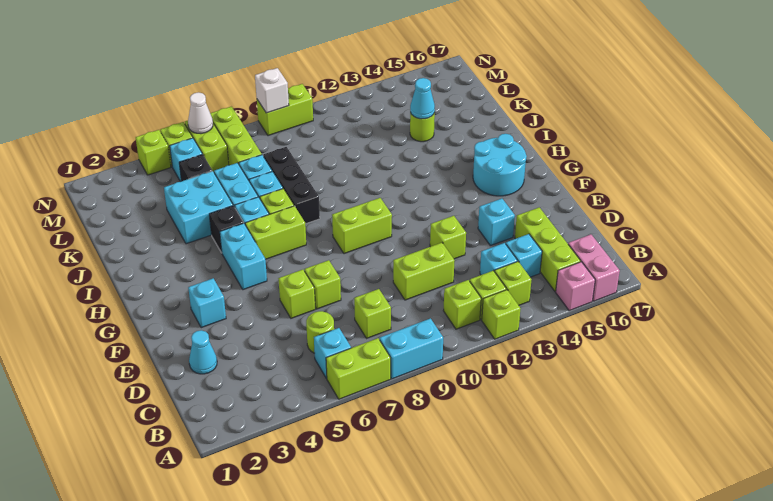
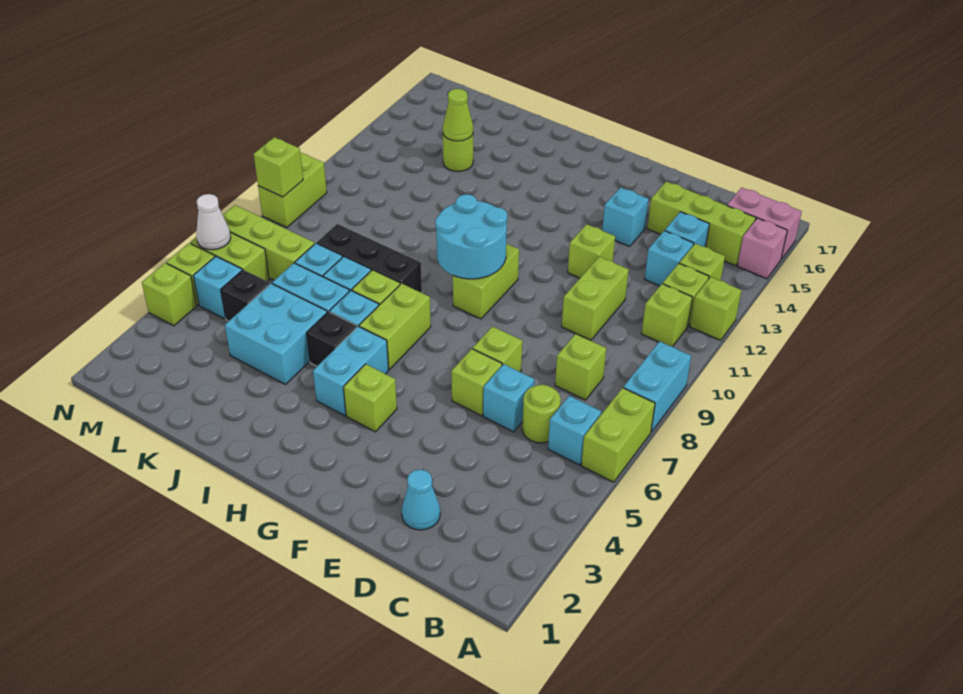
cyan brick F3 level 1 -> cyan brick D6 level 1
none -> lime brick G4 level 1
cyan brick G5:H5 level 1 -> cyan brick H4:H5 level 1
cyan round brick G15:H16 level 1 -> cyan round brick G9:H10 level 2
cyan cone K14 level 2 -> lime cone K14 level 2
white brick N9 level 2 -> lime brick N9 level 2

